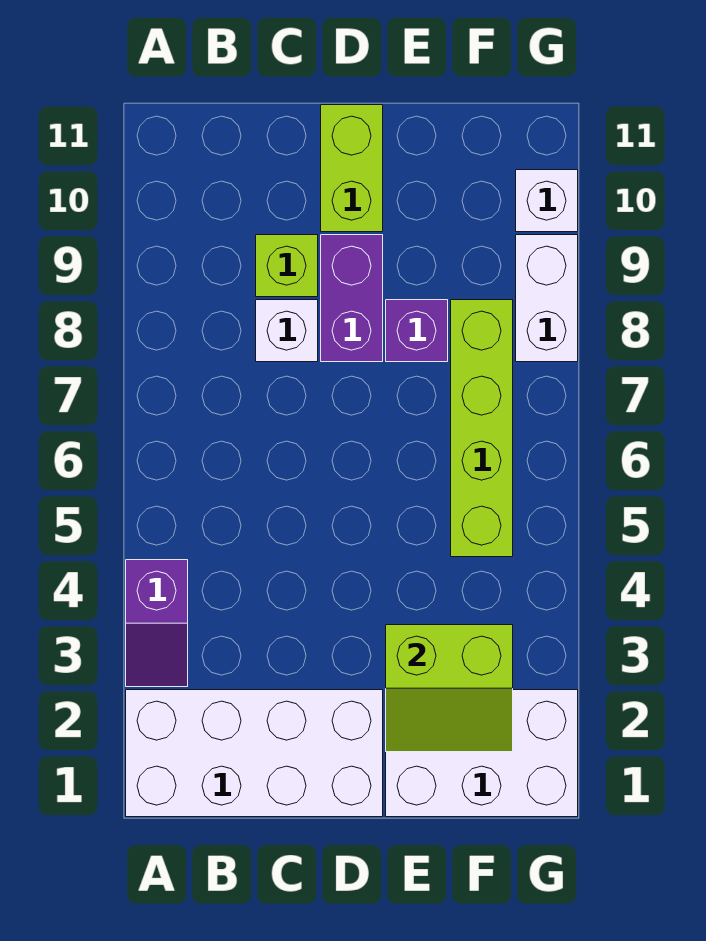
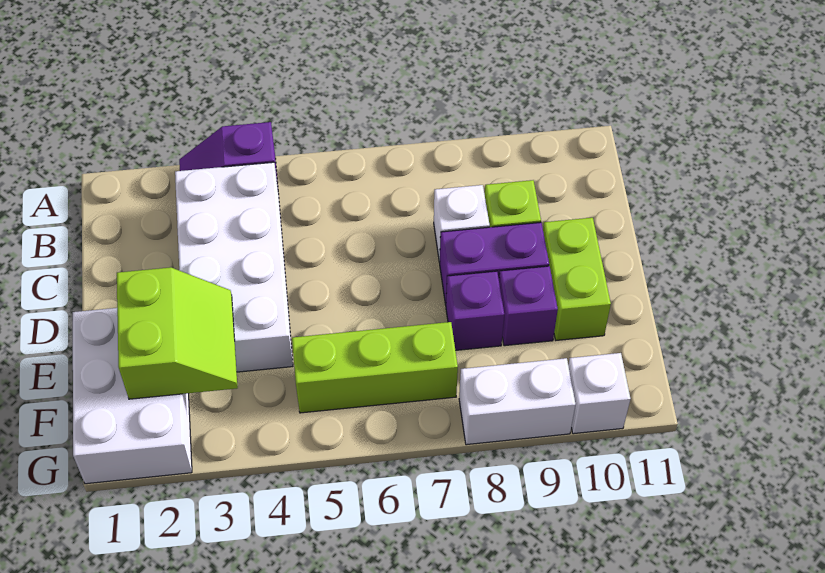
white brick A1:D2 level 1 -> white brick B3:E4 level 1
lime brick D10:D11 level 1 -> lime brick D10:E10 level 1
lime slope E2:F3 level 2 top 3 -> lime slope E2:F3 level 2 top 2
none -> purple brick E9 level 1
lime brick F5:F8 level 1 -> lime brick F5:F7 level 1

